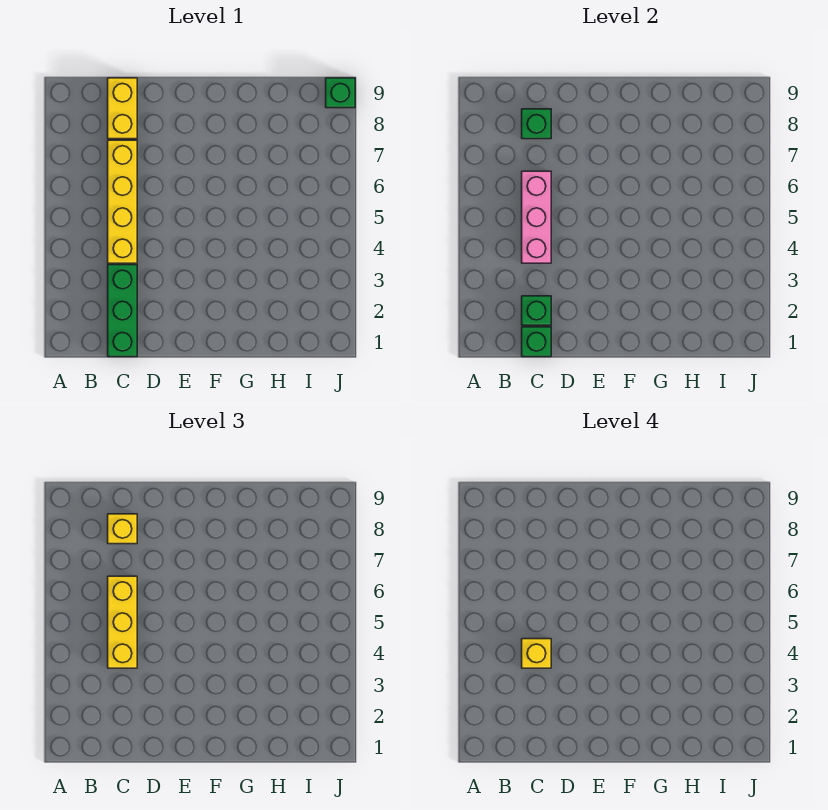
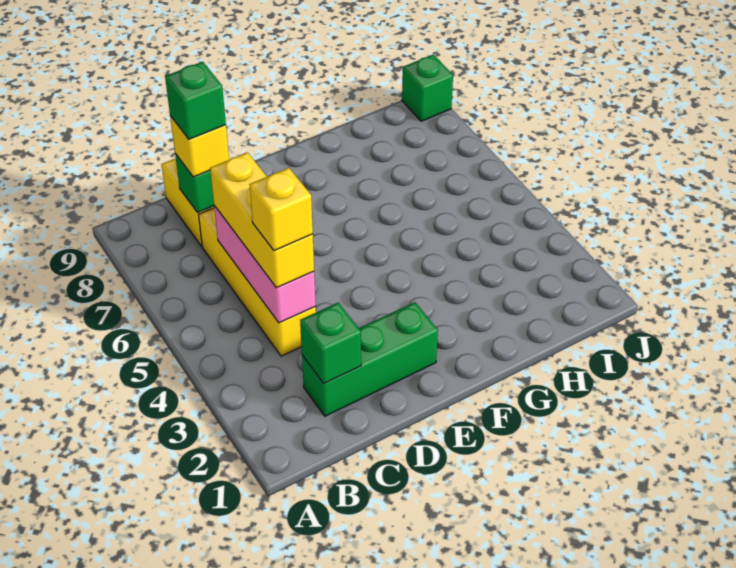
green brick C1:C3 level 1 -> green brick C2:E2 level 1
green brick C1 level 2 -> green brick C8 level 4

